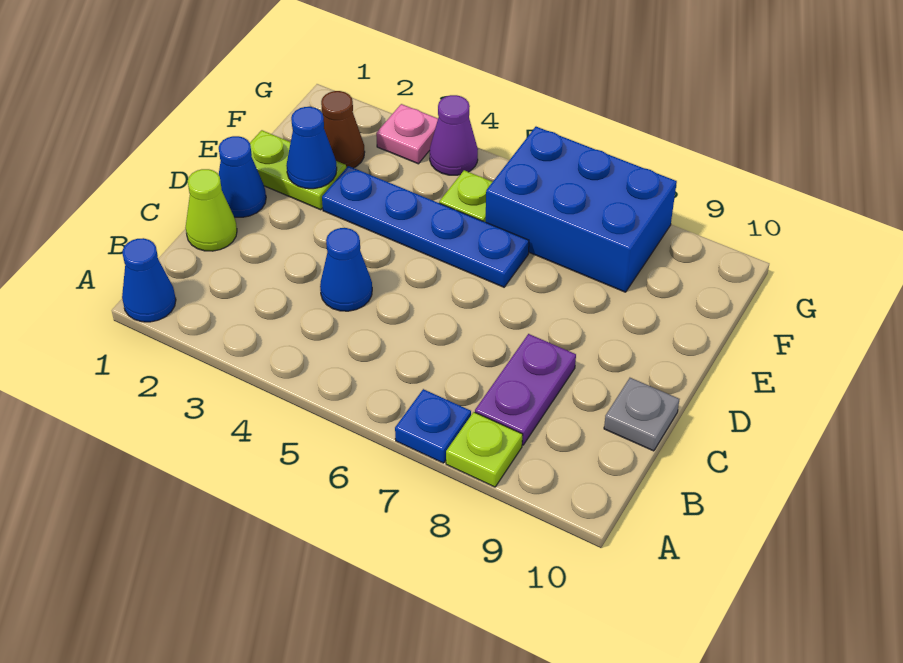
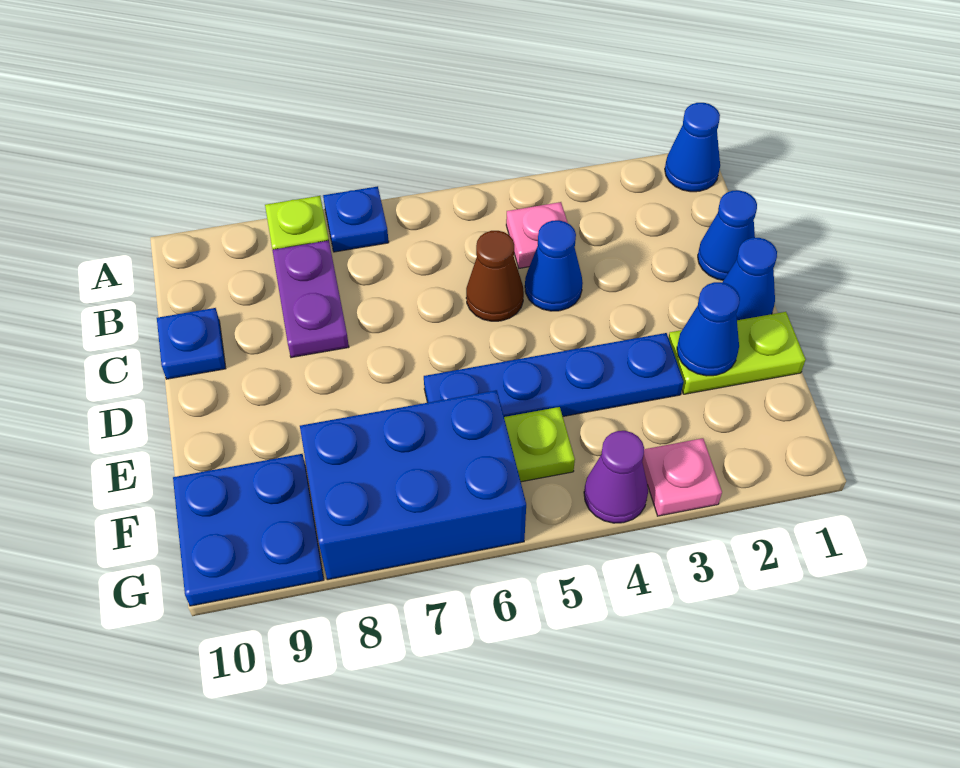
none -> pink plate B4 level 1
lime cone C1 level 1 -> blue cone C1 level 1
grey plate C10 level 1 -> blue plate C10 level 1
brown cone F2 level 1 -> brown cone C5 level 1
none -> blue plate F9:G10 level 1

